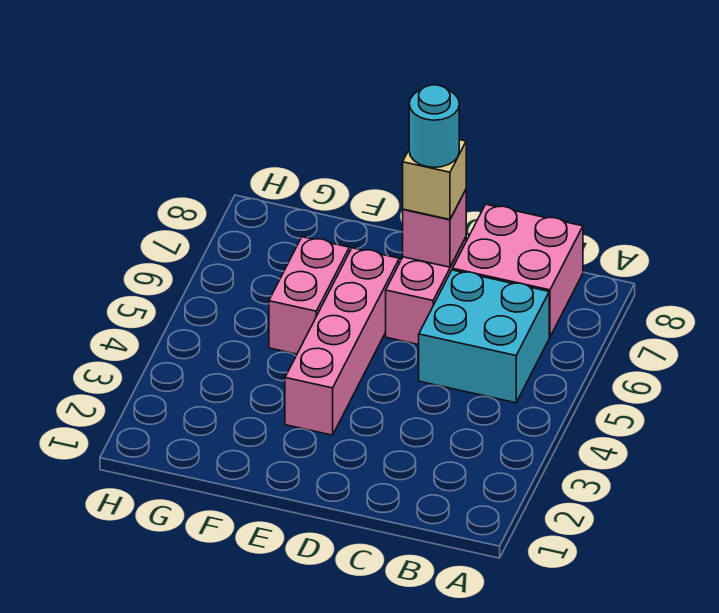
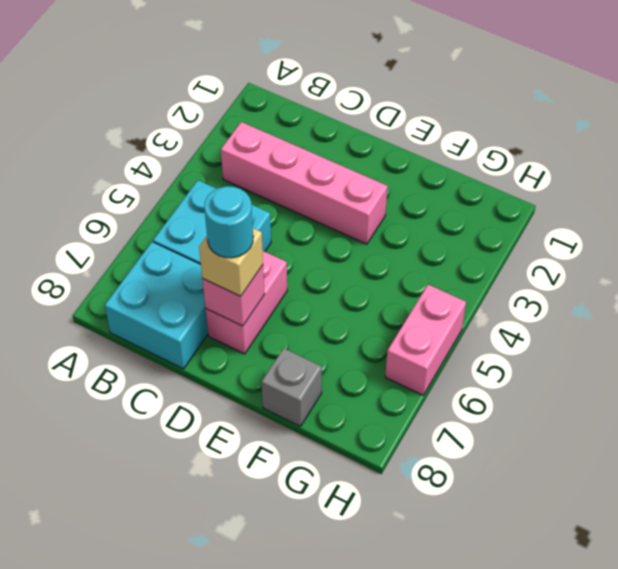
pink brick B7:C8 level 1 -> cyan brick B7:C8 level 1
pink brick E3:E6 level 1 -> pink brick B3:E3 level 1
pink brick F5:F6 level 1 -> pink brick H5:H6 level 1
none -> grey brick F8 level 1

